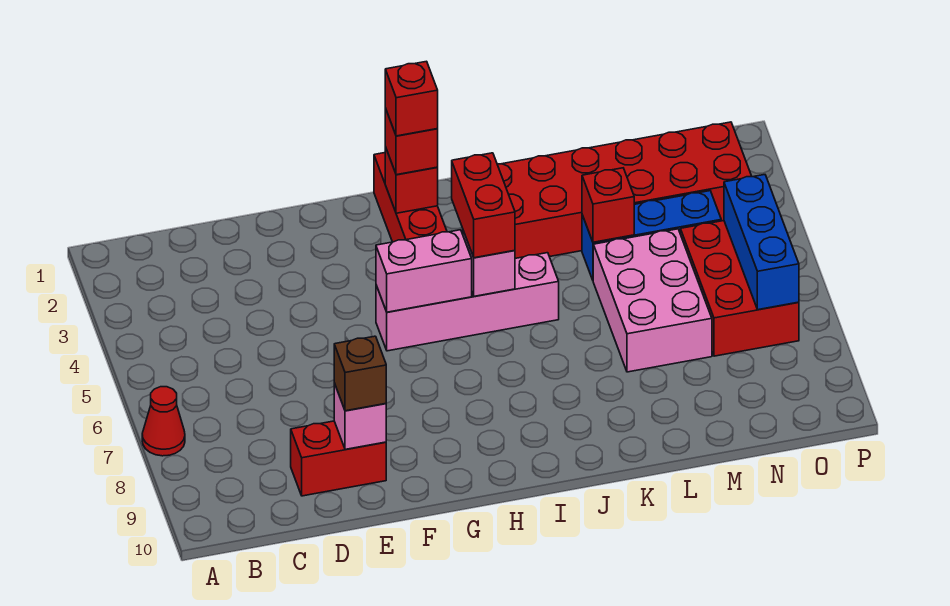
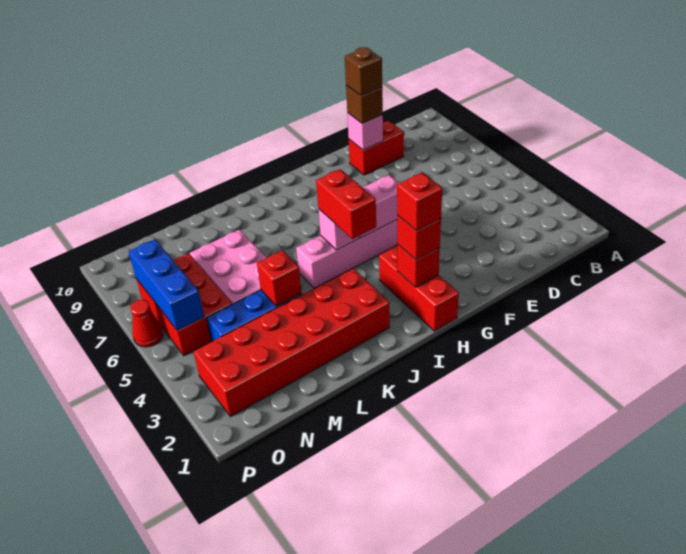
red cone A7 level 1 -> red cone P6 level 1
none -> brown brick E9 level 4

